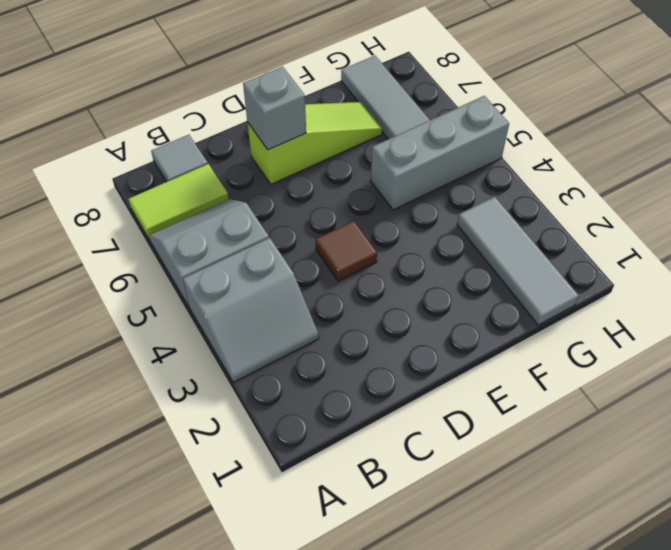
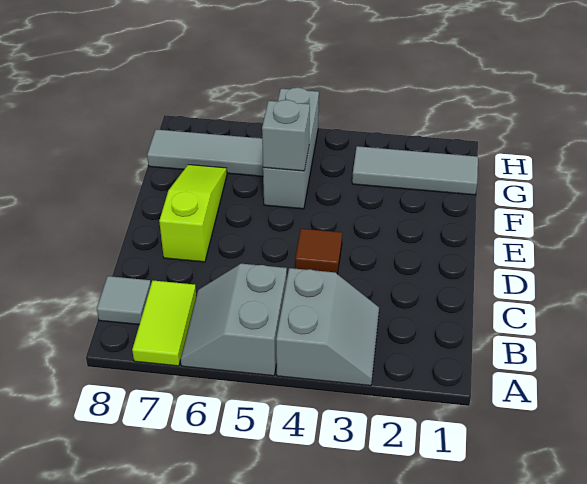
grey brick D7 level 2 -> grey brick F5 level 2

